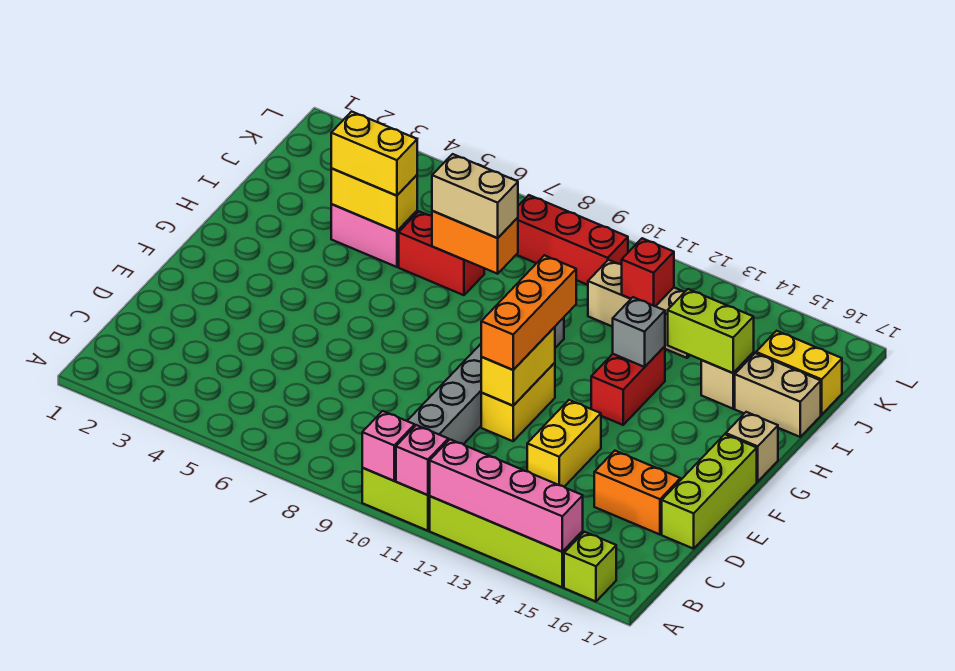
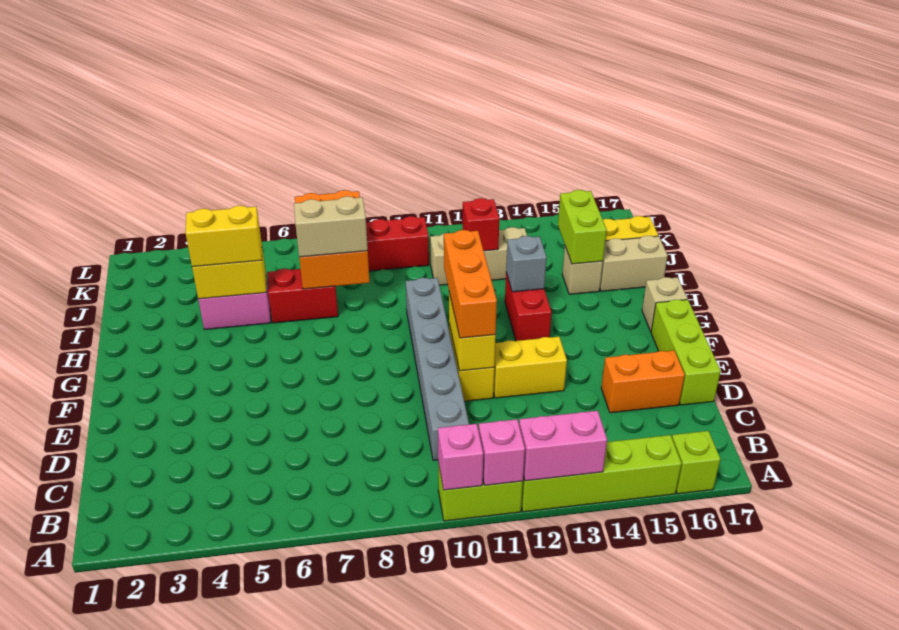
pink brick A12:A15 level 2 -> pink brick A12:A13 level 2
yellow brick D13:E13 level 1 -> yellow brick E12:E13 level 1
orange brick I7:I8 level 2 -> orange brick I7:K8 level 2
lime brick I14:I15 level 2 -> lime brick I15:J15 level 2

